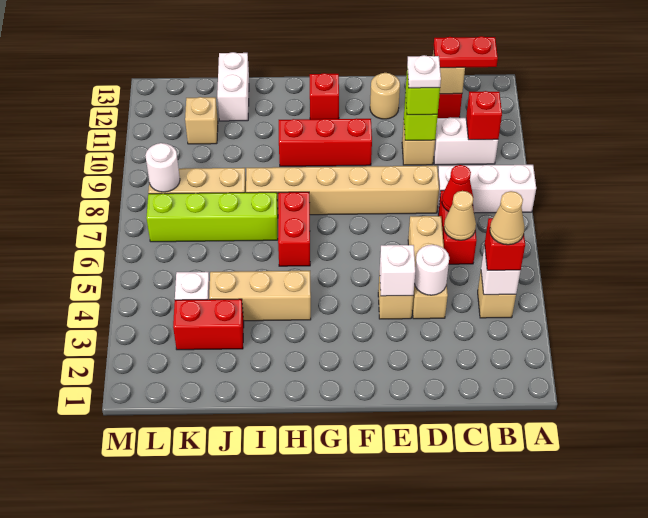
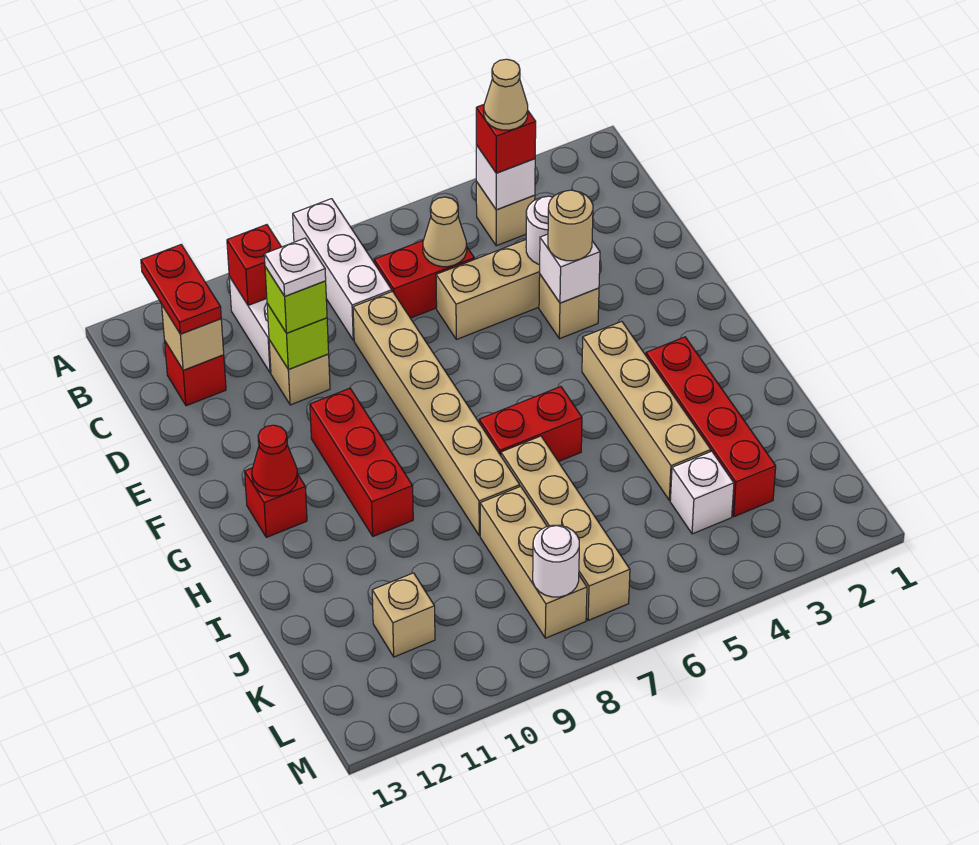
red cone C7 level 2 -> red cone G12 level 2
tan round brick E12 level 1 -> tan round brick E4 level 3
tan brick H4:J4 level 1 -> tan brick G4:J4 level 1
lime brick I7:L7 level 1 -> tan brick I7:L7 level 1
red brick J3:K3 level 1 -> red brick H3:K3 level 1
white brick J12:J13 level 1 -> none

